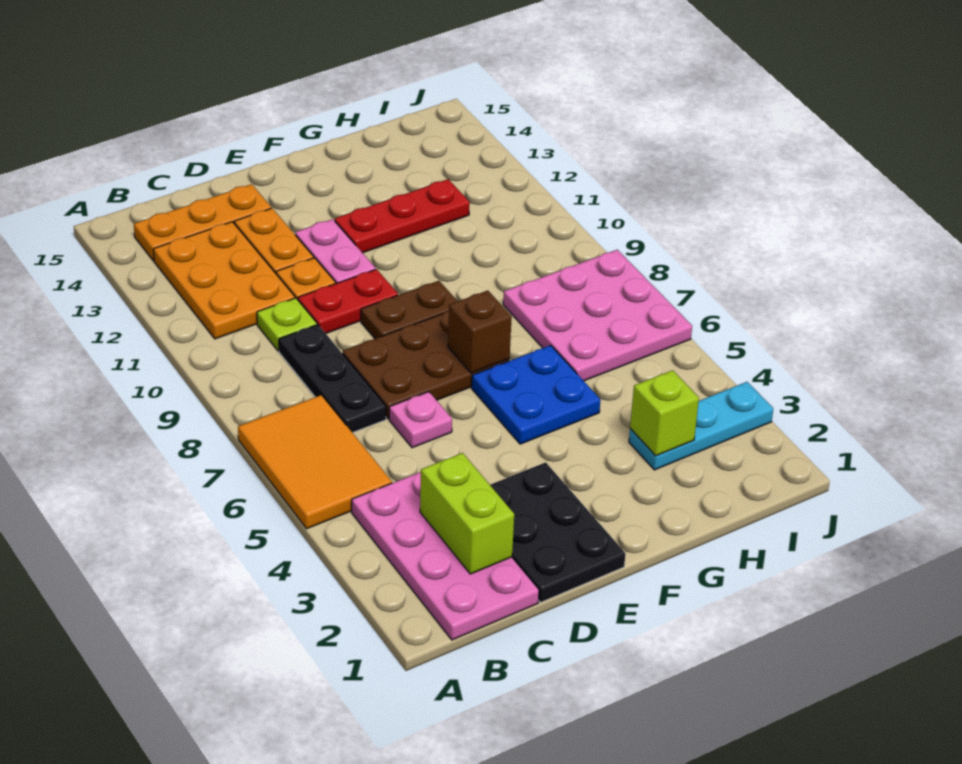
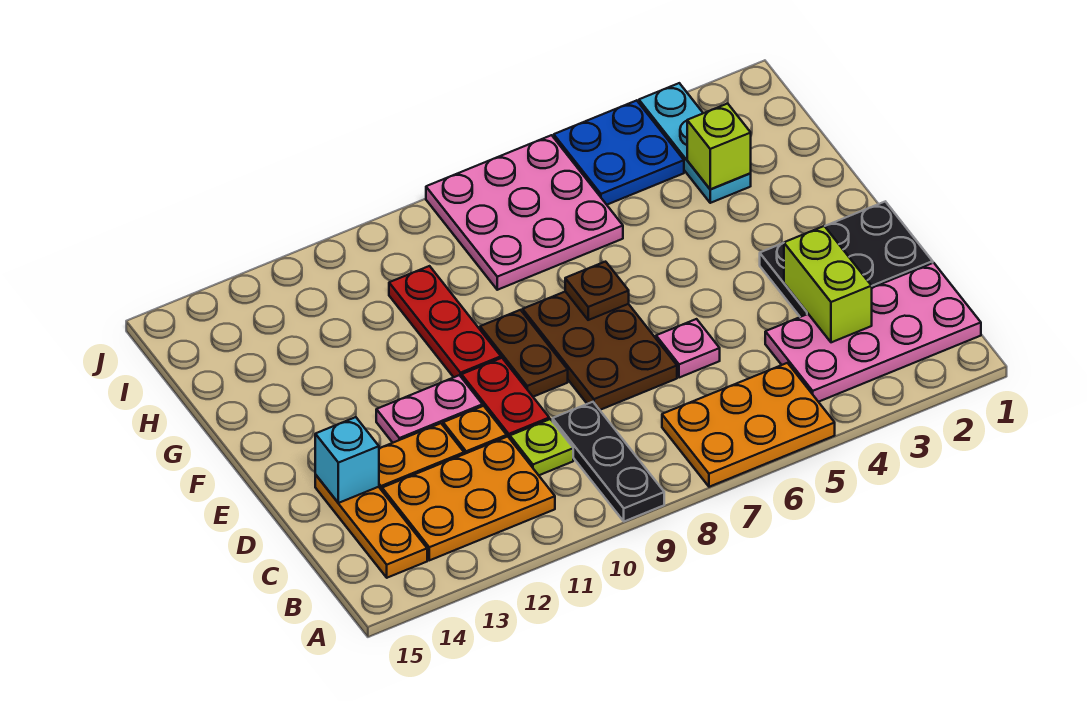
orange tile A5:B7 level 1 -> orange plate A5:B7 level 1
lime brick C2:C3 level 2 -> lime brick C3:D3 level 2
black plate C7:C9 level 1 -> black plate A9:C9 level 1
none -> cyan brick D14 level 2
blue plate F5:G6 level 1 -> blue plate I4:J5 level 1
brown brick F7 level 2 -> brown plate F7 level 2
red plate F12:H12 level 1 -> red plate F10:H10 level 1

